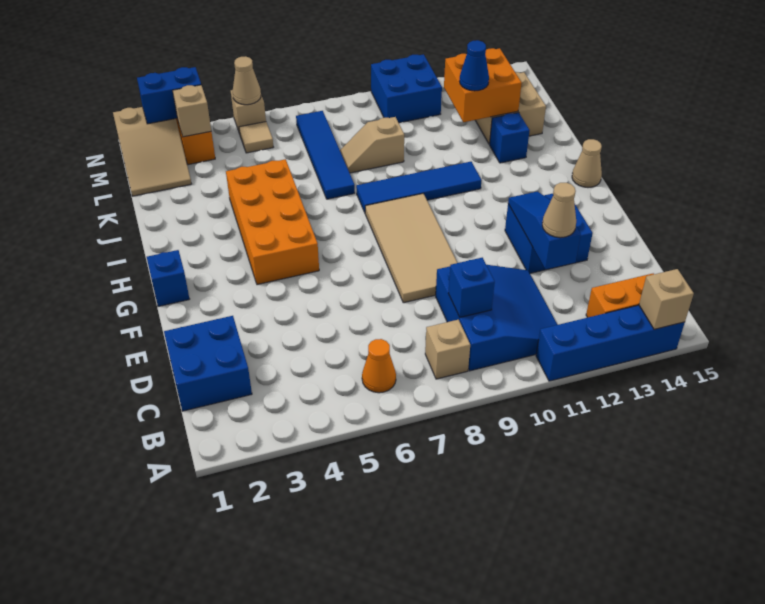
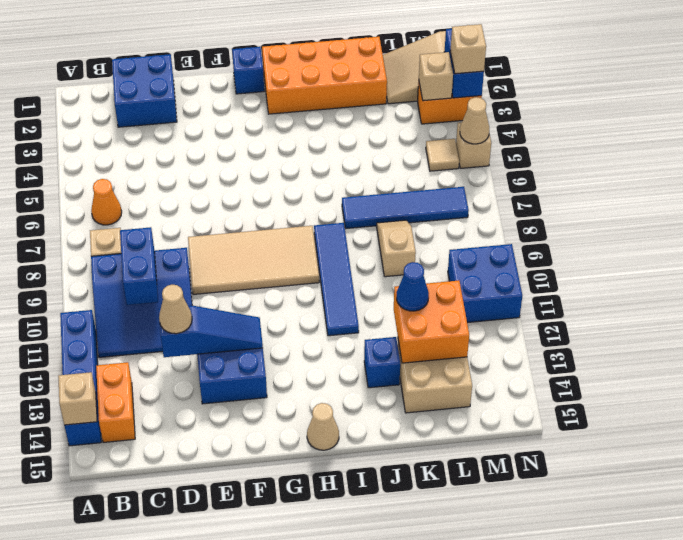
blue brick C9 level 2 -> blue brick C9:C10 level 2
orange brick G4:J5 level 1 -> orange brick H1:K2 level 1
none -> tan brick N3 level 3

